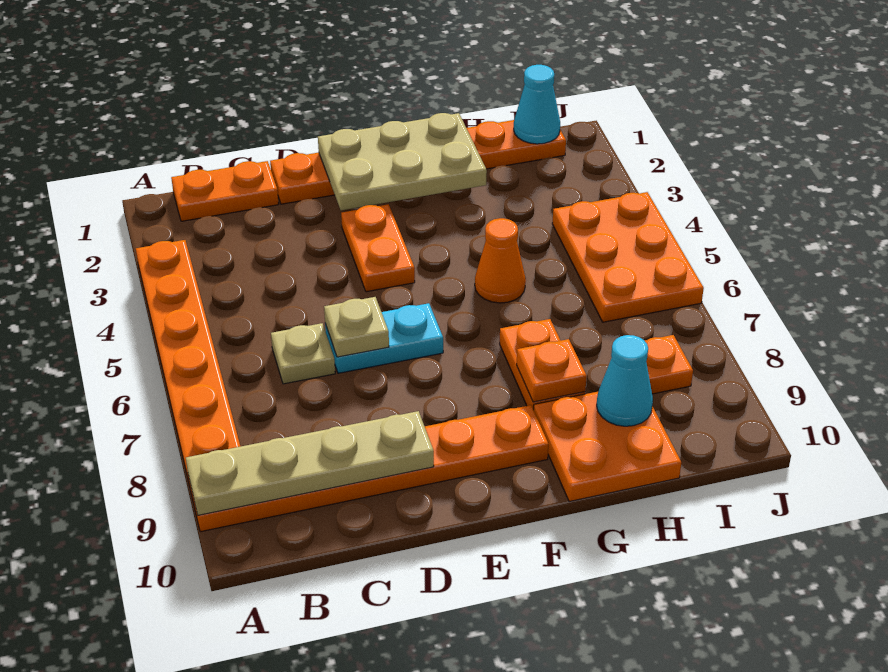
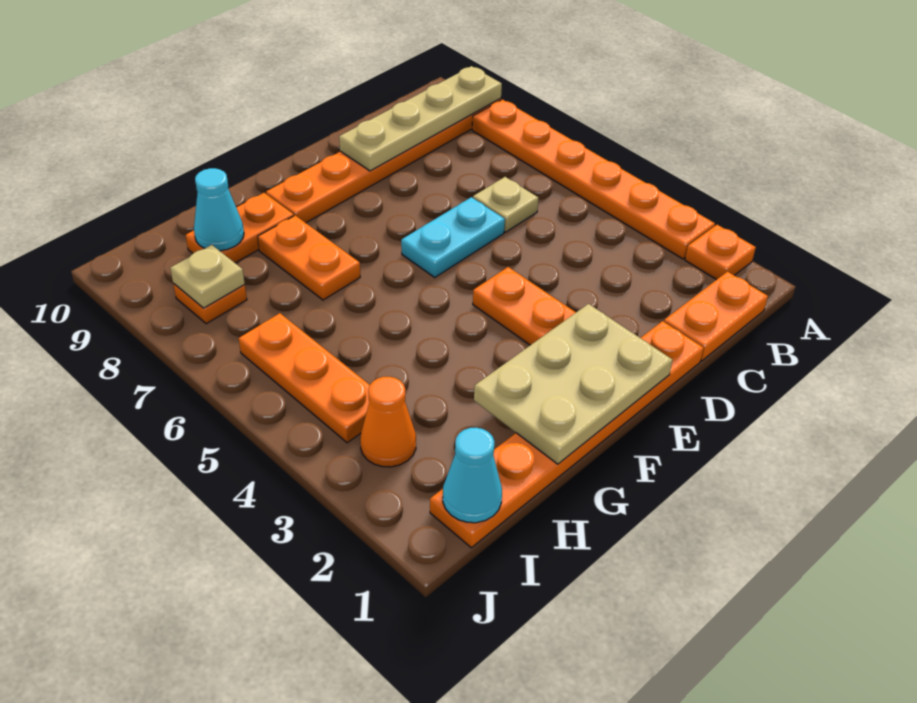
tan plate D6 level 2 -> tan plate I8 level 2
orange cone G5 level 1 -> orange cone I3 level 1
orange plate G8 level 2 -> orange plate A2 level 1
orange plate G9:H10 level 1 -> orange plate G9:H9 level 1
orange plate I4:J6 level 1 -> orange plate I4:I6 level 1

